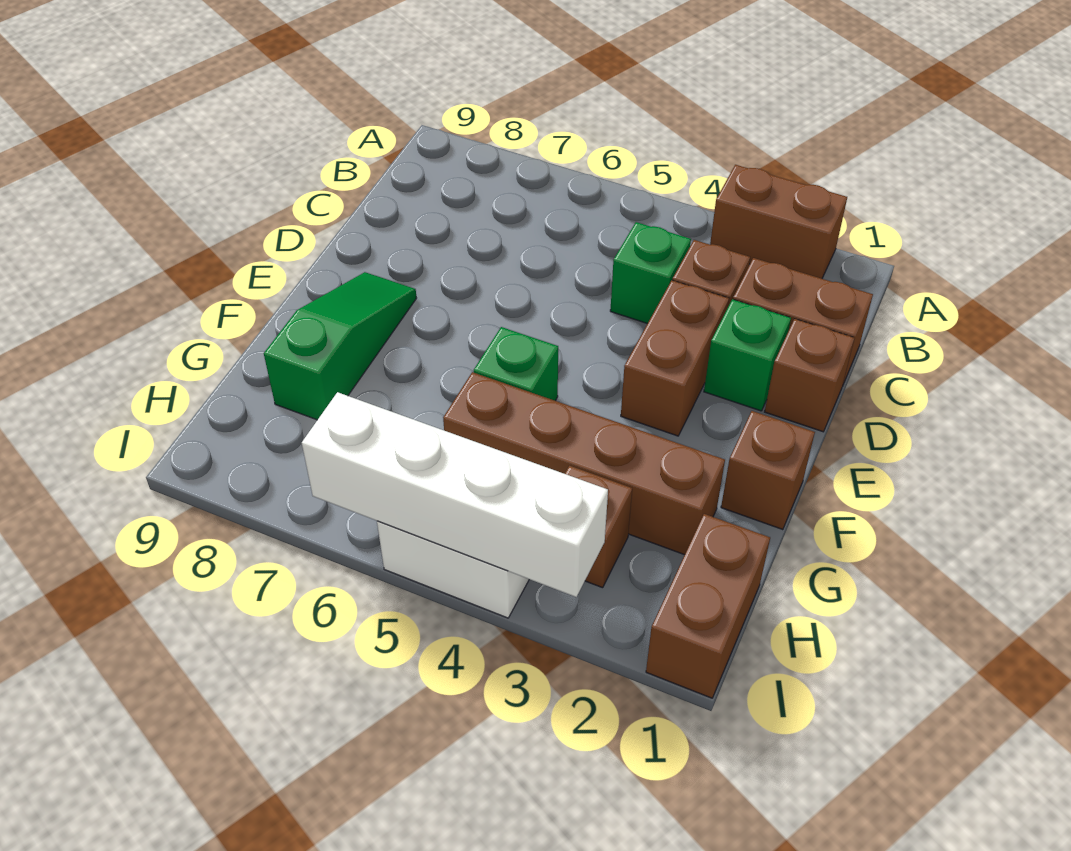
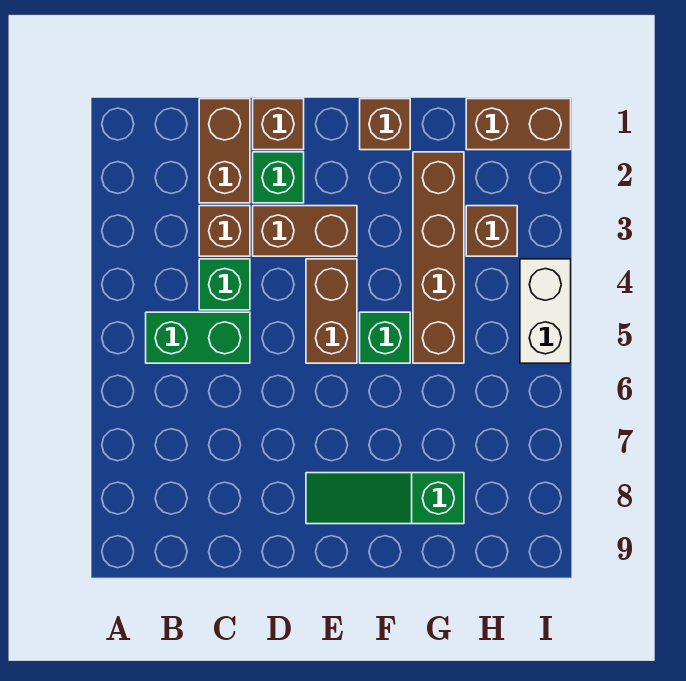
brown brick A2:A3 level 1 -> brown brick E4:E5 level 1
none -> green brick B5:C5 level 1
white brick I3:I6 level 2 -> none

